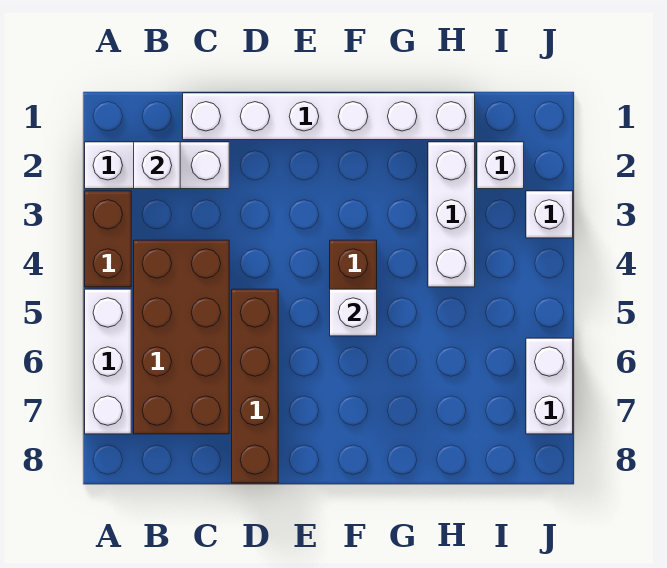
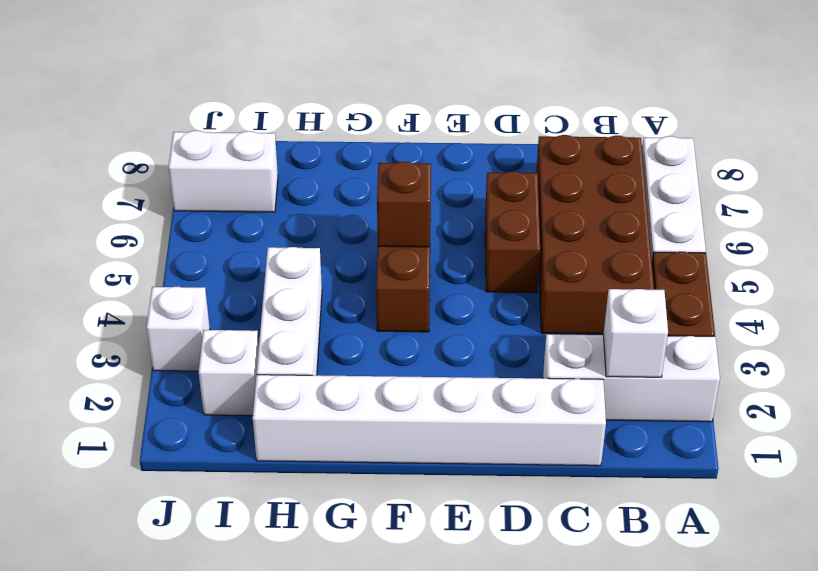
brown brick D5:D8 level 1 -> brown brick D5:D6 level 1
white brick F5 level 2 -> brown brick F5 level 2
white brick J6:J7 level 1 -> white brick I7:J7 level 1

